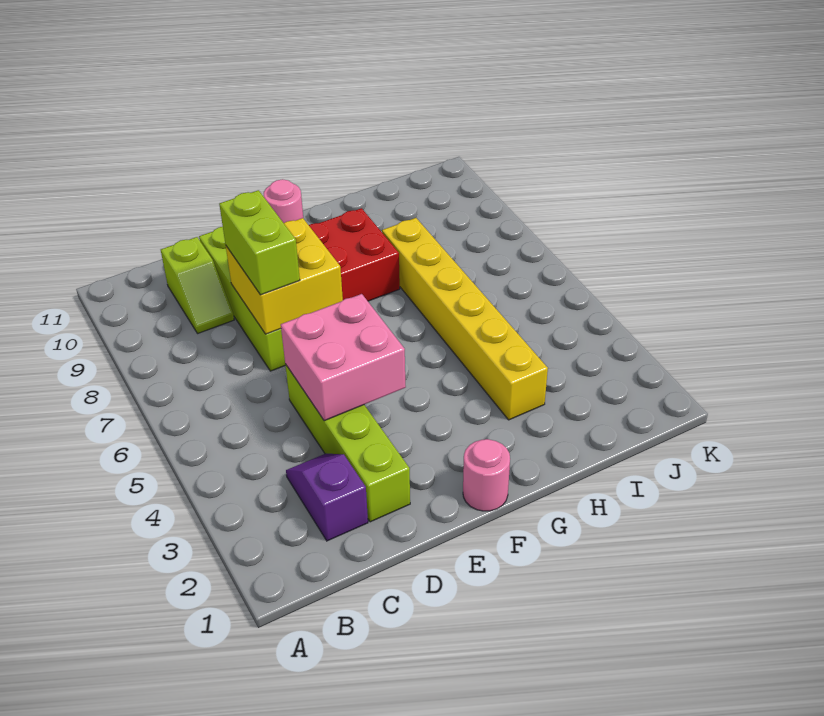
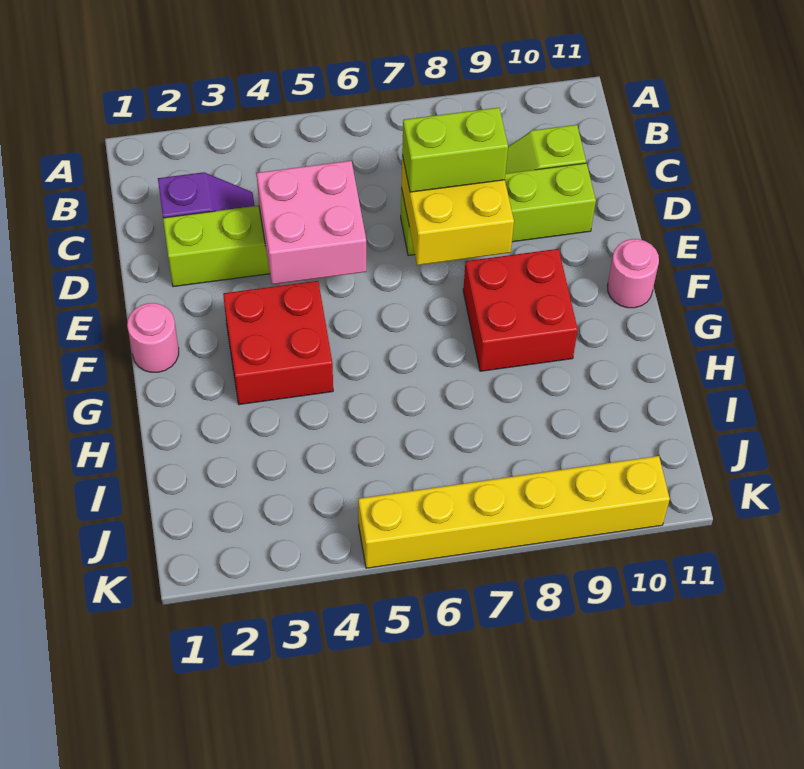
none -> red brick F3:G4 level 1
yellow brick H3:H8 level 1 -> yellow brick K5:K10 level 1

